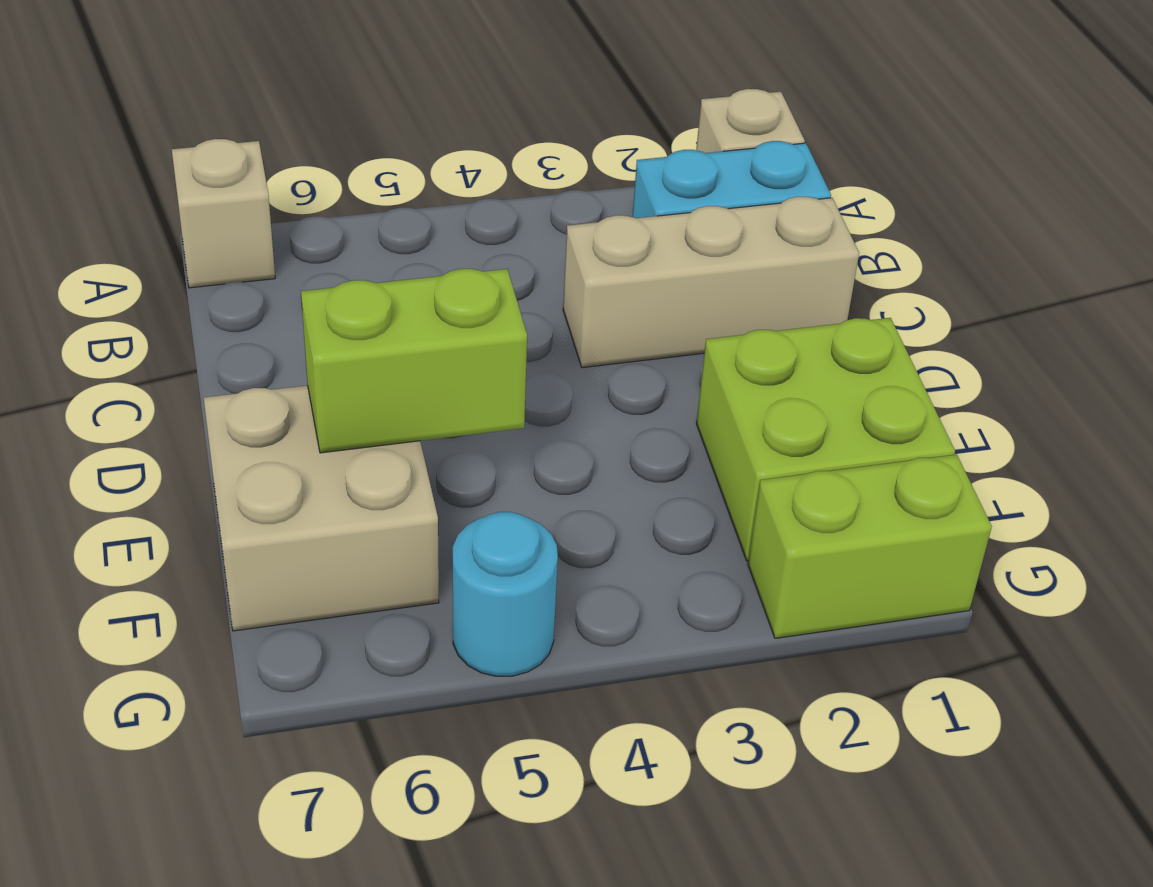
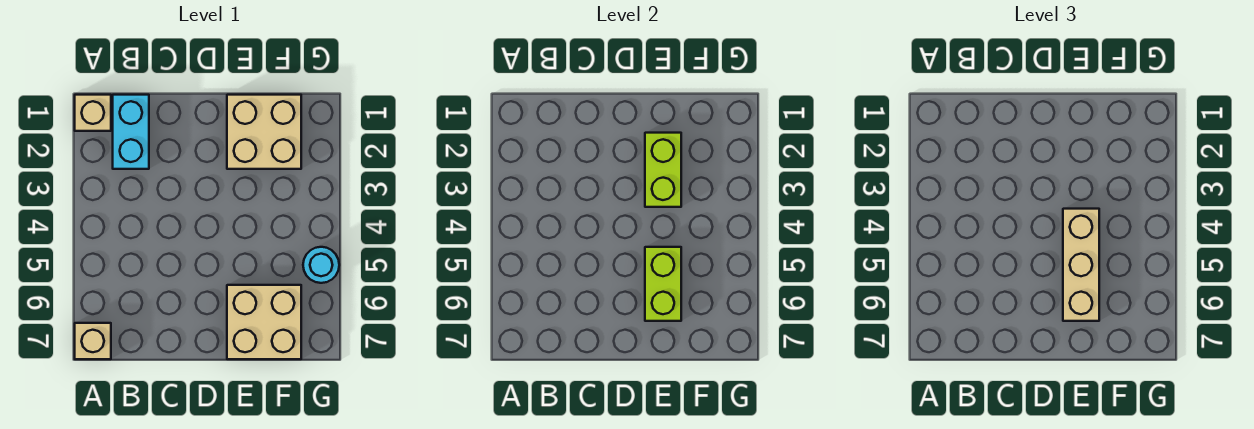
tan brick C1:C3 level 1 -> tan brick E4:E6 level 3
lime brick E1:F2 level 1 -> tan brick E1:F2 level 1
lime brick G1:G2 level 1 -> lime brick E2:E3 level 2

